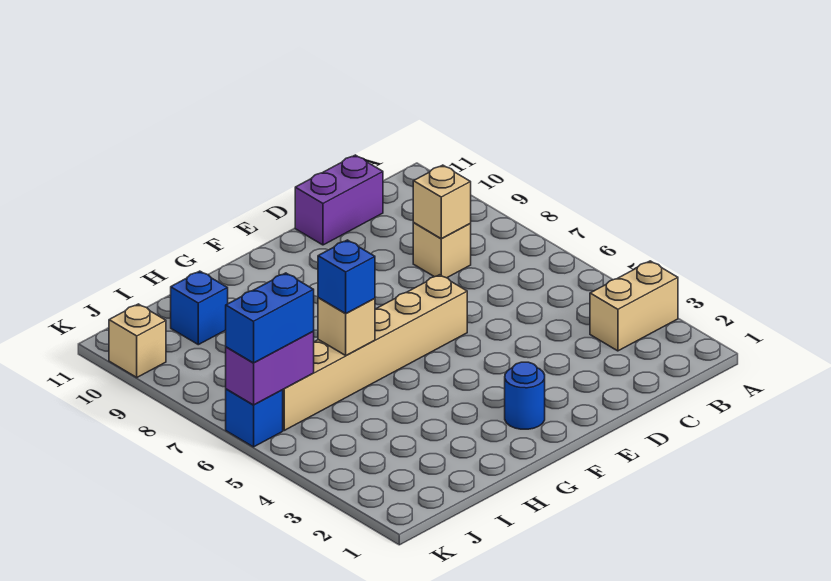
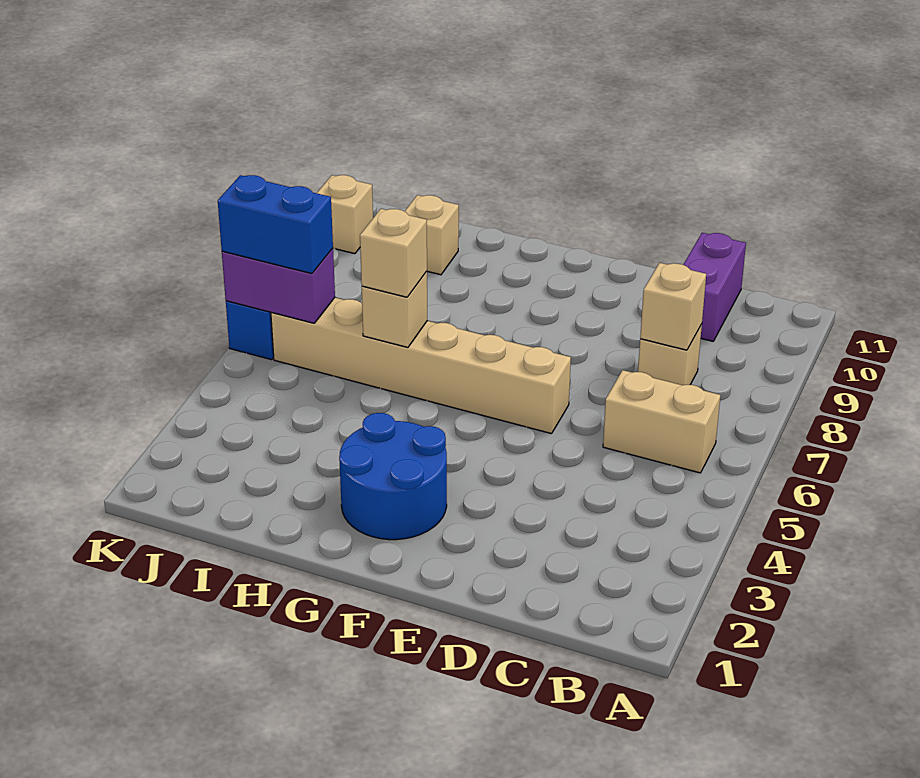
tan brick A3:B3 level 1 -> tan brick B6:C6 level 1
purple brick C11:D11 level 1 -> purple brick C10:C11 level 1
blue round brick F2 level 1 -> blue round brick F2:G3 level 1
blue brick H6 level 3 -> tan brick H6 level 3
blue brick I10 level 1 -> tan brick I10 level 1

